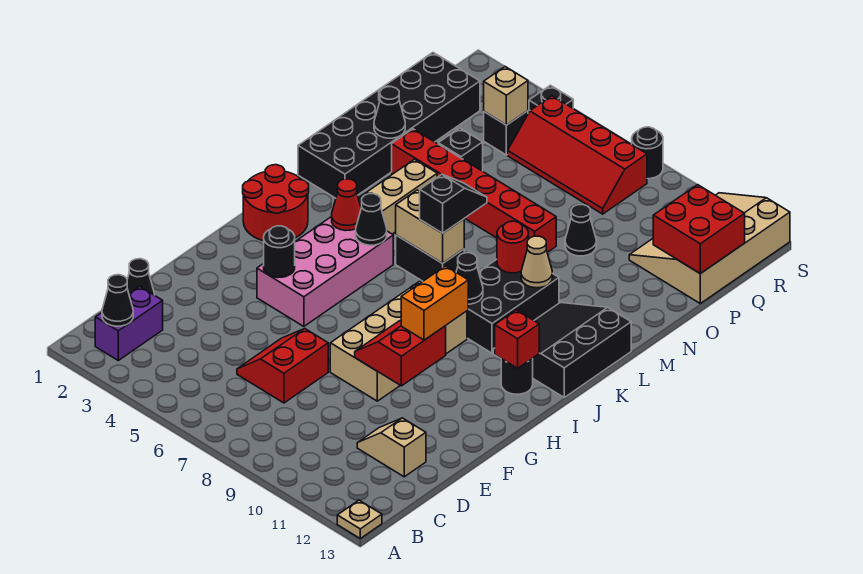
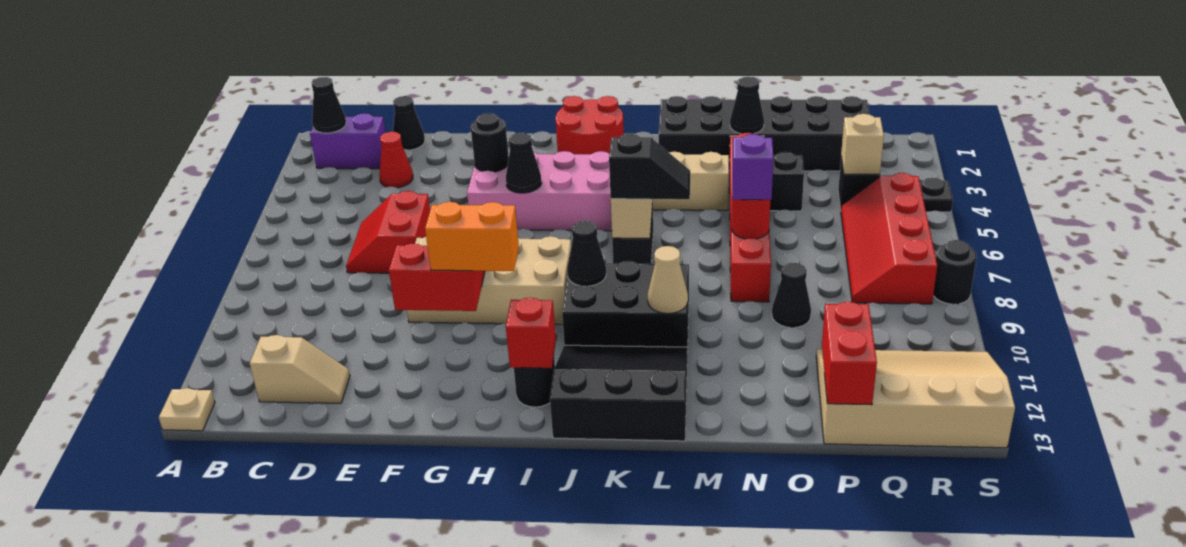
red slope D6:E7 level 1 top 7 -> red slope D6:E7 level 1 top E
tan slope D11:D12 level 1 top 12 -> tan slope C12:D12 level 1 top C
red cone J4 level 2 -> red cone D3 level 1
black cone J5 level 2 -> black cone H5 level 2
red round brick L9 level 2 -> red round brick N7 level 2
none -> purple brick N7 level 3
red brick P12:Q13 level 2 -> red brick P12:P13 level 2

